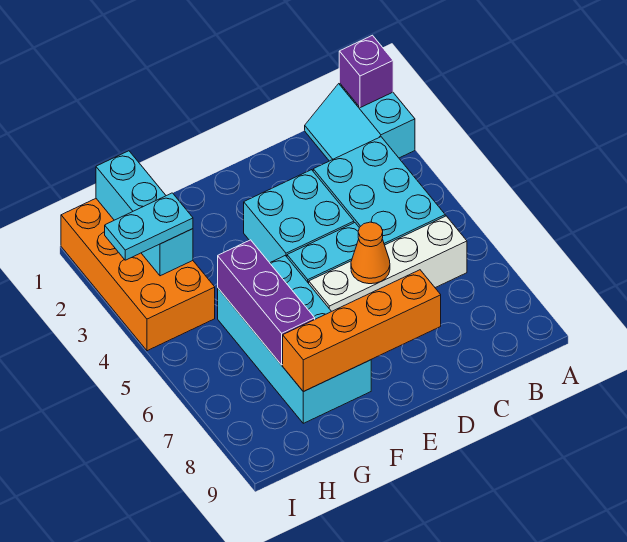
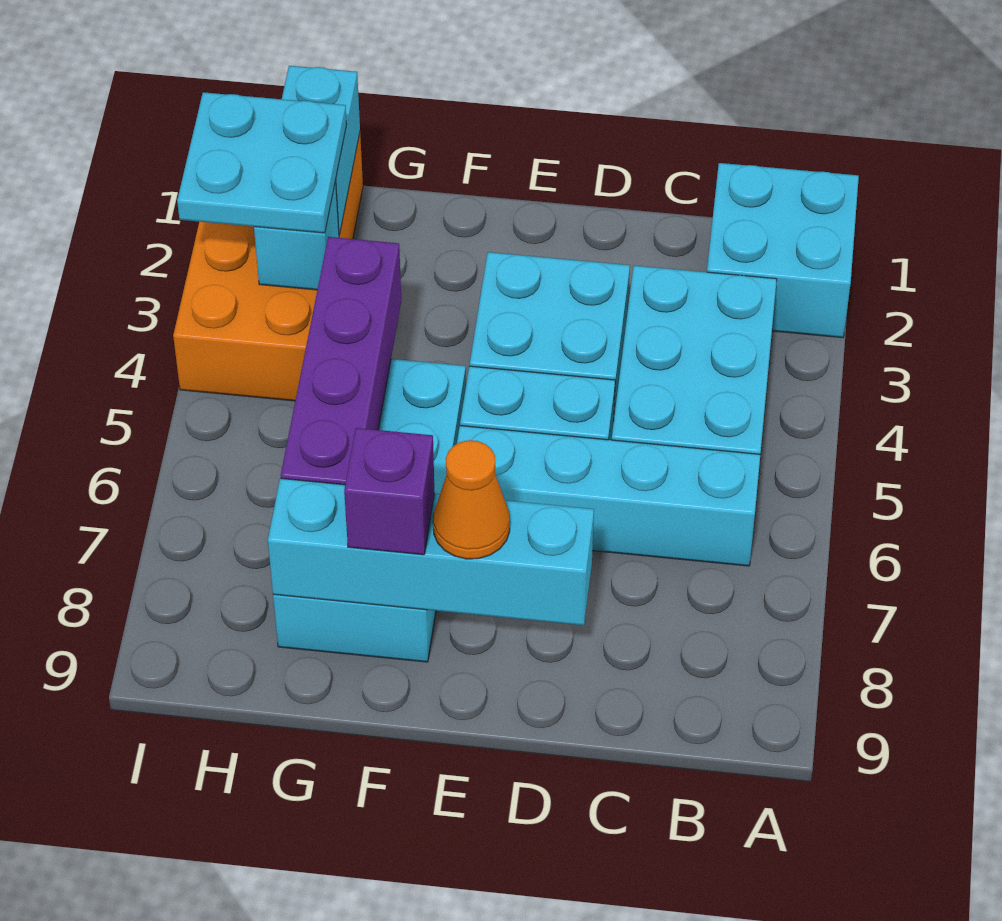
cyan slope A1:B2 level 1 top A -> cyan brick A1:B2 level 1
purple brick A1 level 2 -> purple brick F8 level 3
white brick B6:E6 level 1 -> cyan brick B6:E6 level 1
orange cone D6 level 2 -> orange cone E8 level 3
orange brick D8:G8 level 2 -> cyan brick D8:G8 level 2
purple brick G5:G7 level 2 -> purple brick G4:G7 level 2
cyan plate H3:I3 level 3 -> cyan plate H2:I3 level 3

